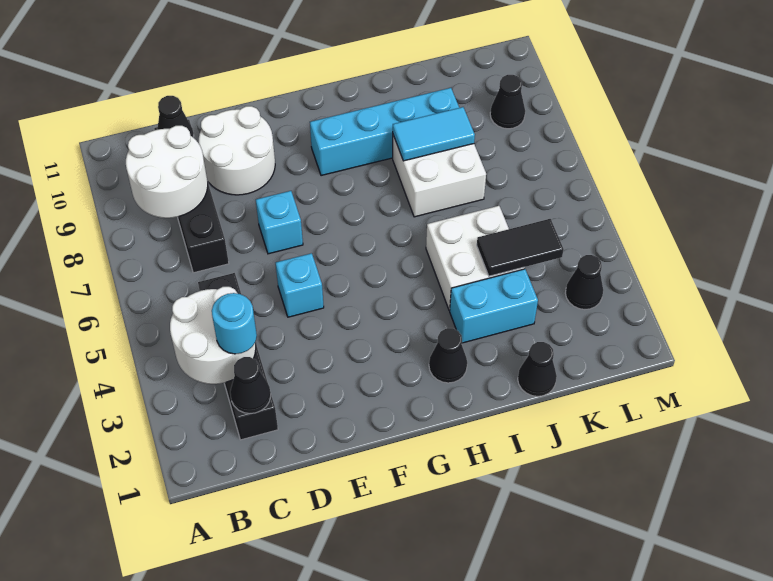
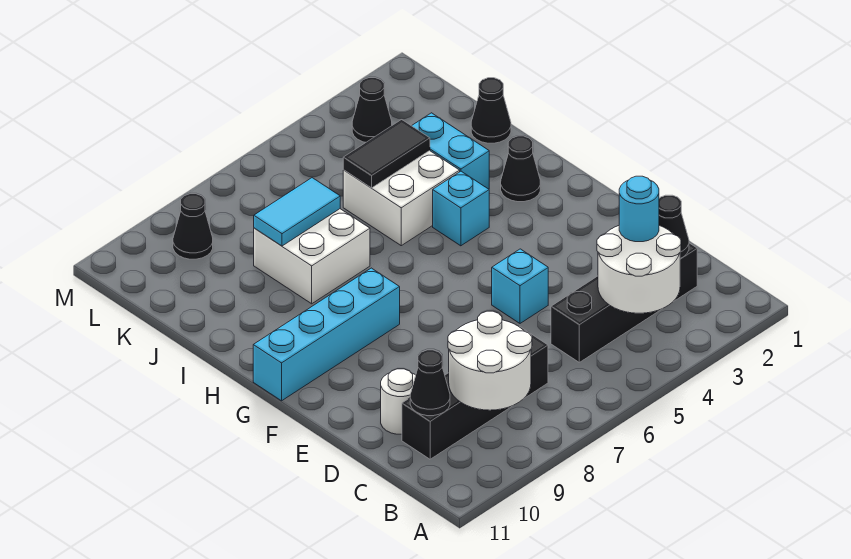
white round brick D9:E10 level 1 -> white round brick D10 level 1
cyan brick E7 level 1 -> cyan brick H4 level 1
cyan brick G9:J9 level 1 -> cyan brick G8:G11 level 1
cyan tile I8:J8 level 2 -> cyan tile J7:J8 level 2
black tile J4:K4 level 2 -> black tile J4:J5 level 2

